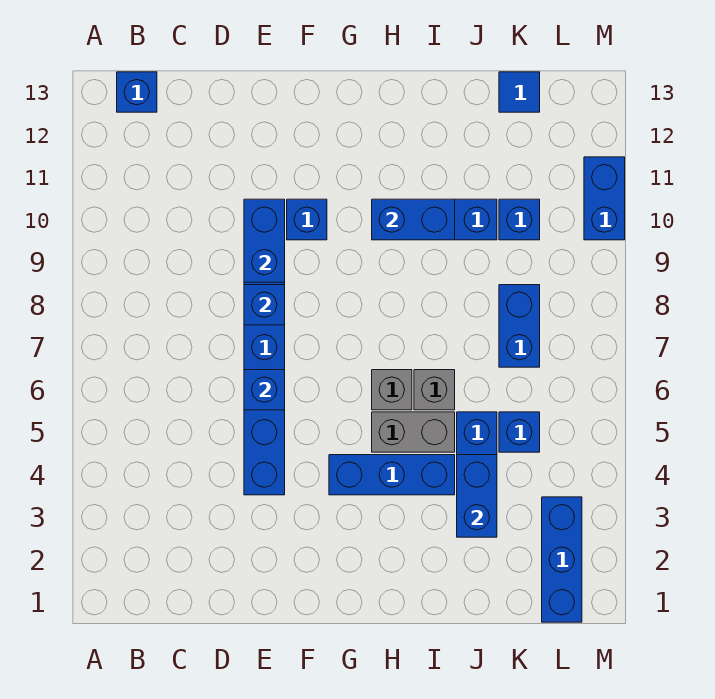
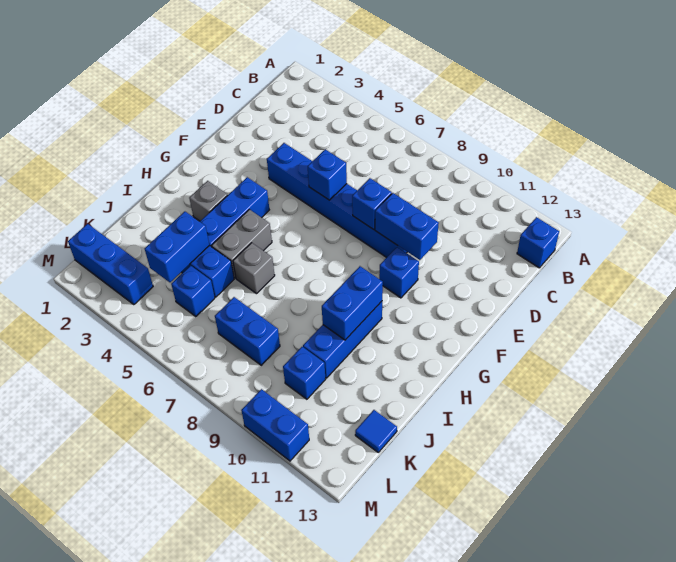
grey brick H6 level 1 -> grey brick H3 level 1
blue brick J3:J4 level 2 -> blue brick J4:K4 level 2

